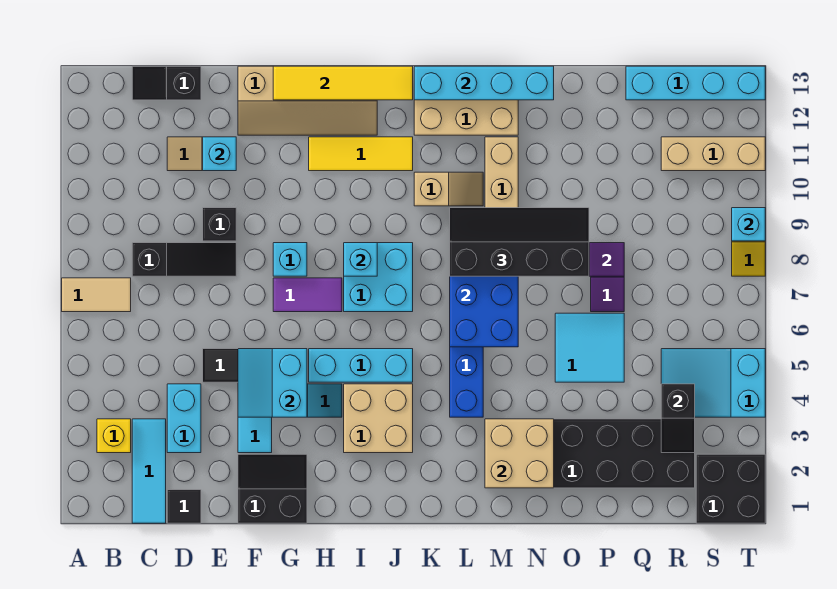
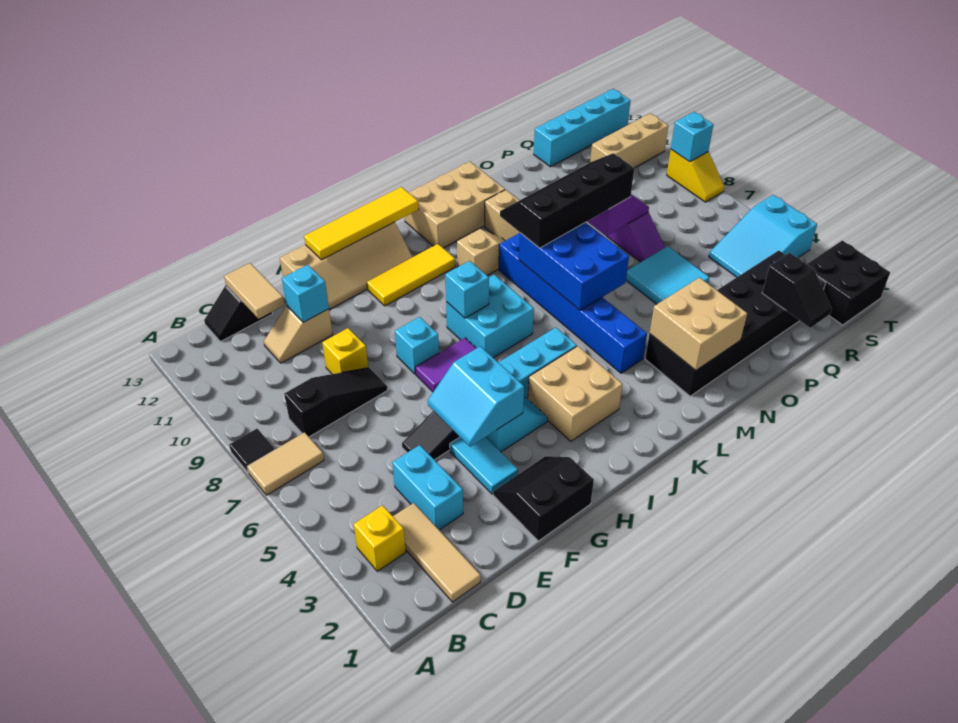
cyan tile C1:C3 level 1 -> tan tile C1:C3 level 1
black tile D1 level 1 -> black tile A8 level 1
none -> tan tile D12:D13 level 2
black brick E9 level 1 -> yellow brick E9 level 1
cyan brick K13:N13 level 2 -> none
black slope R3:R4 level 2 top 4 -> black slope Q1:Q2 level 2 top 2

